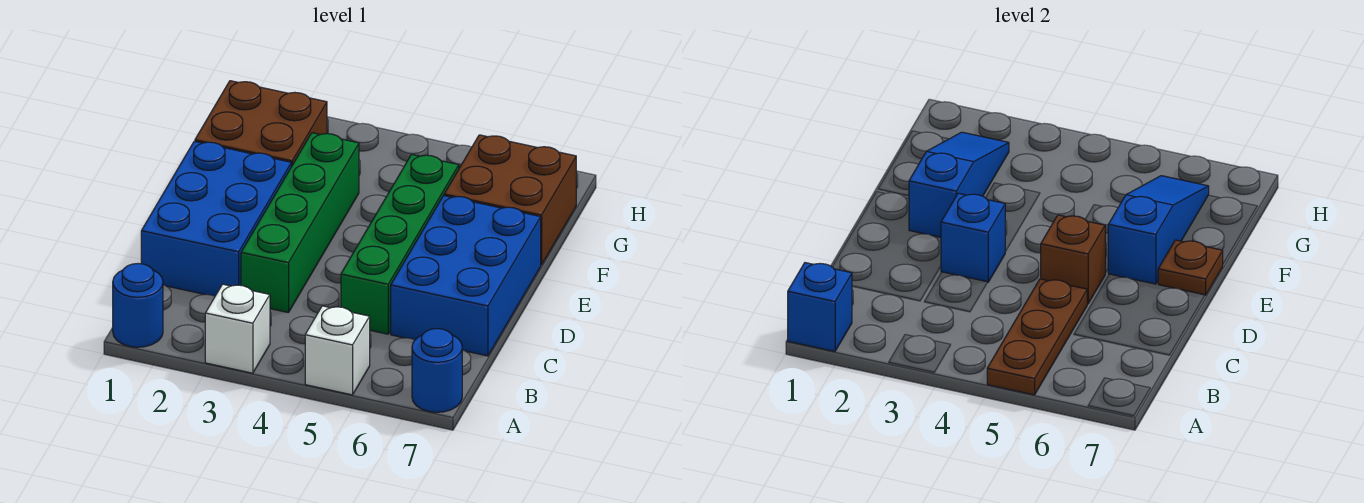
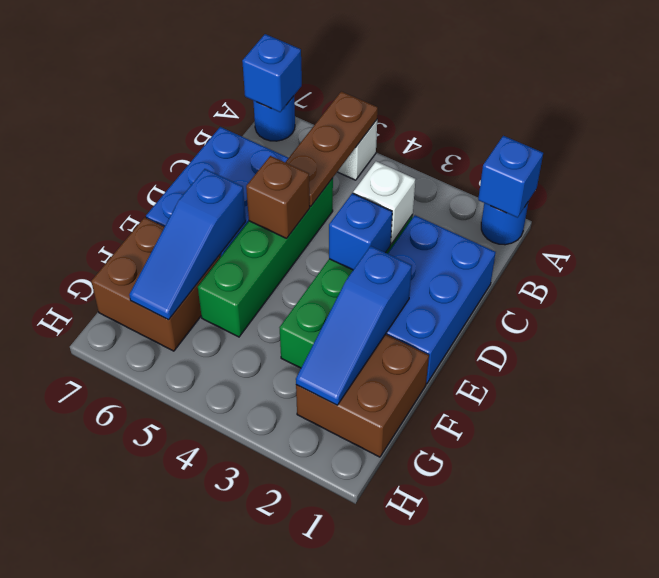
white brick A3 level 1 -> white brick C3 level 2
none -> blue brick A7 level 2
brown plate E7 level 2 -> none

